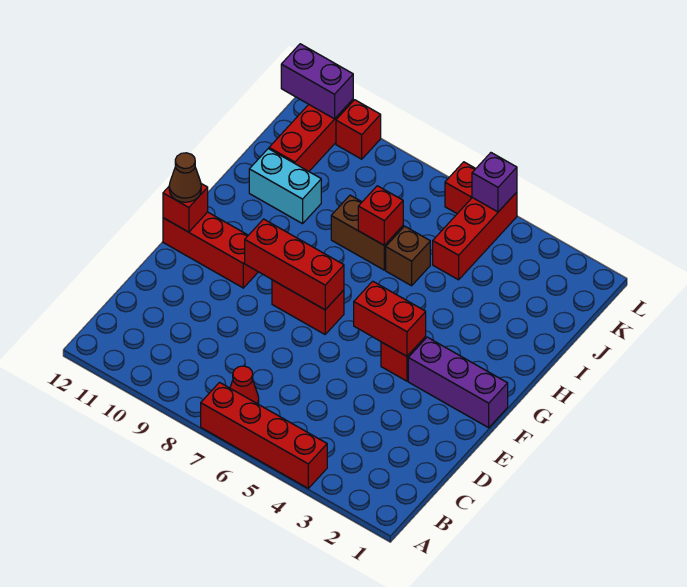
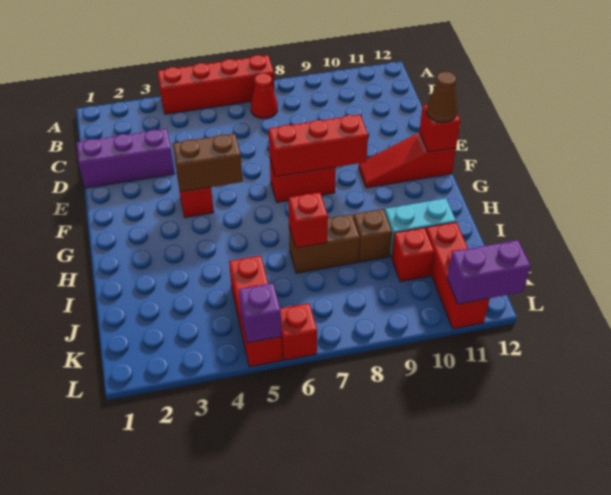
purple brick F1:F3 level 1 -> purple brick D1:D3 level 1
red brick F4:F5 level 2 -> brown brick F4:F5 level 2
red brick F10:F12 level 1 -> red slope F10:F12 level 1 top 12
brown brick I6 level 1 -> brown brick I9 level 1
red brick L10 level 1 -> red brick J10 level 1

